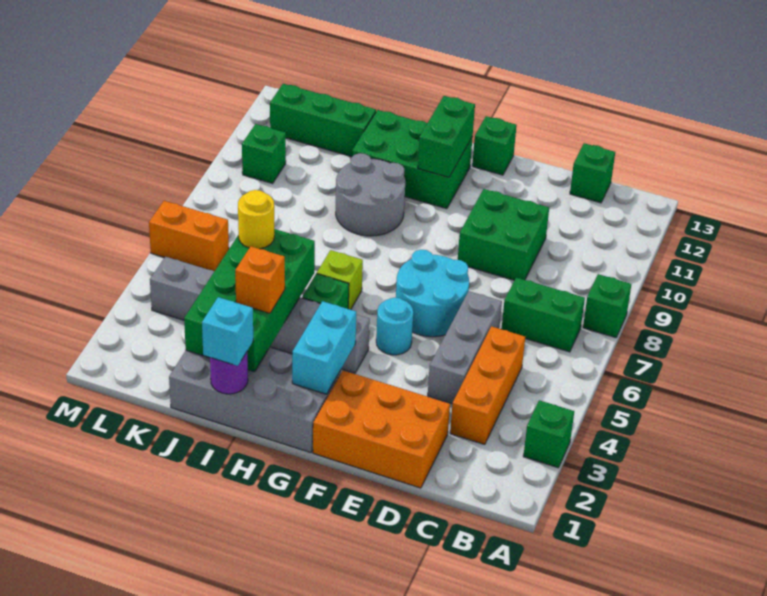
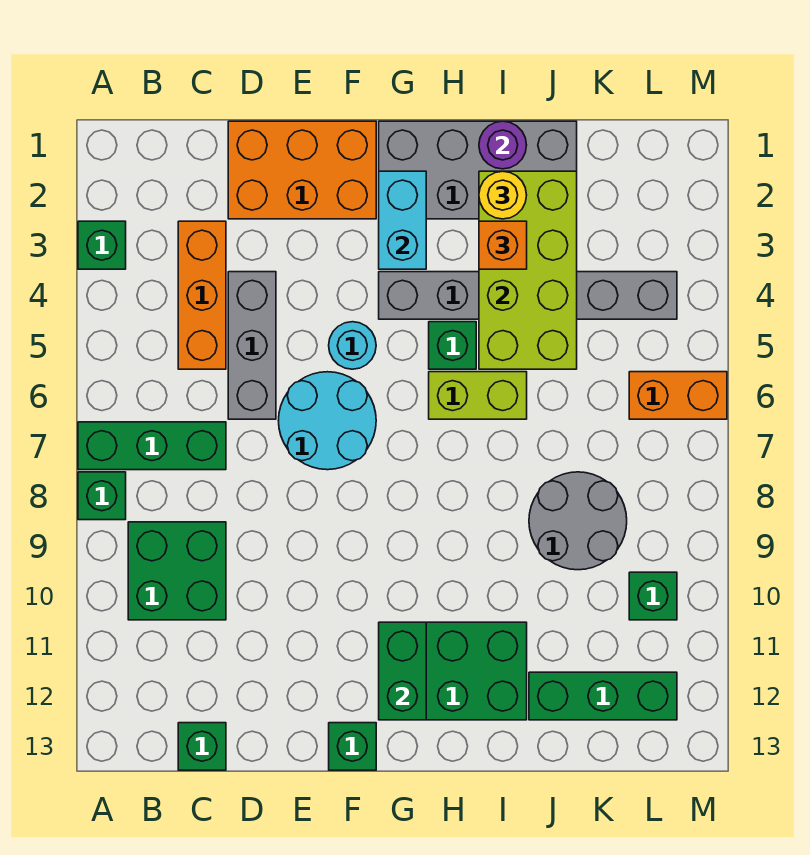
green brick B7:C7 level 1 -> green brick A7:C7 level 1
green brick D9:E10 level 1 -> green brick B9:C10 level 1
lime brick H6 level 1 -> lime brick H6:I6 level 1
grey round brick H9:I10 level 1 -> grey round brick J8:K9 level 1
cyan brick I1 level 3 -> none
green brick I2:J5 level 2 -> lime brick I2:J5 level 2
yellow round brick J5 level 3 -> yellow round brick I2 level 3

